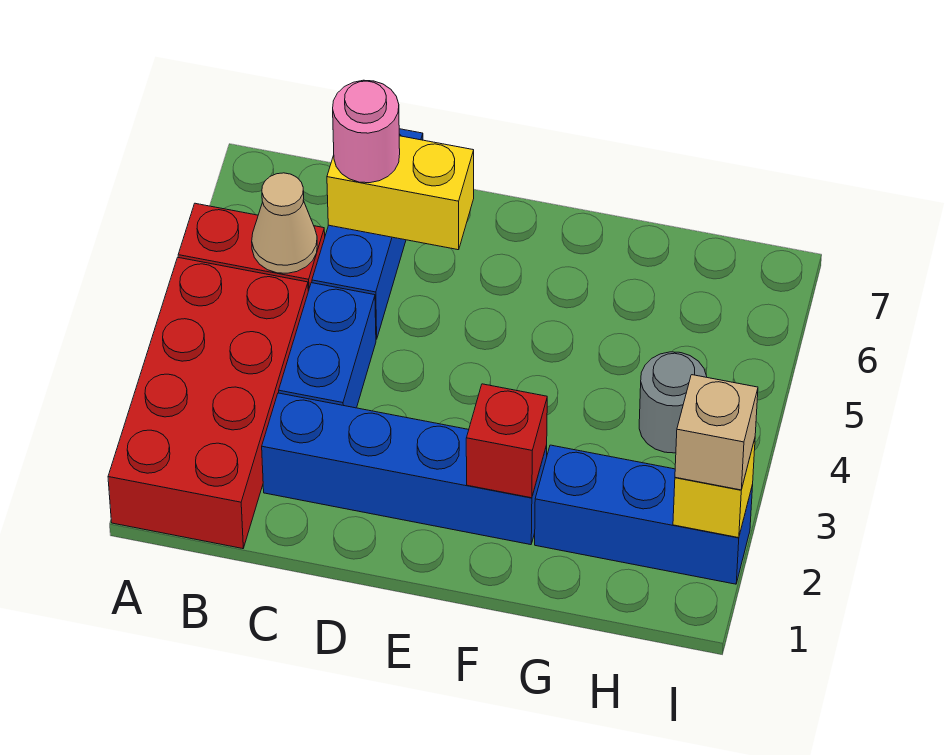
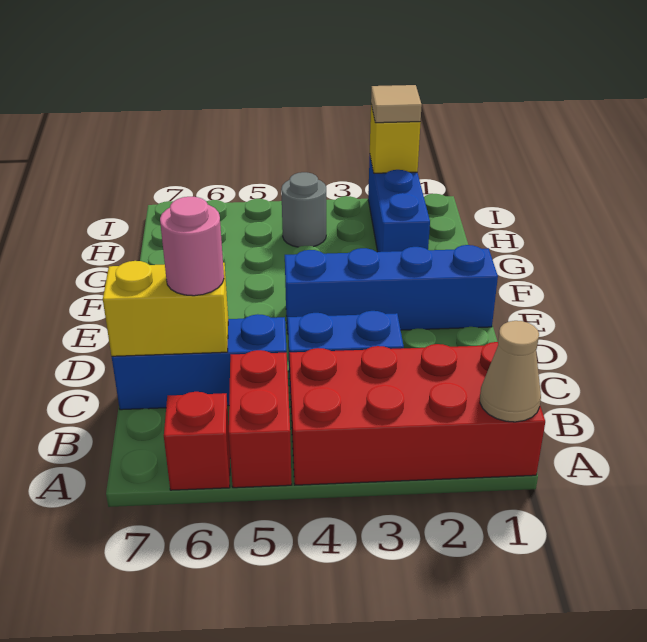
tan cone B5 level 2 -> tan cone A1 level 2
blue brick C2:F2 level 1 -> blue brick E1:E4 level 1
yellow brick C6:D6 level 2 -> yellow brick C6:C7 level 2
red brick F2 level 2 -> red brick A6 level 1
tan brick I2 level 3 -> tan tile I2 level 3

